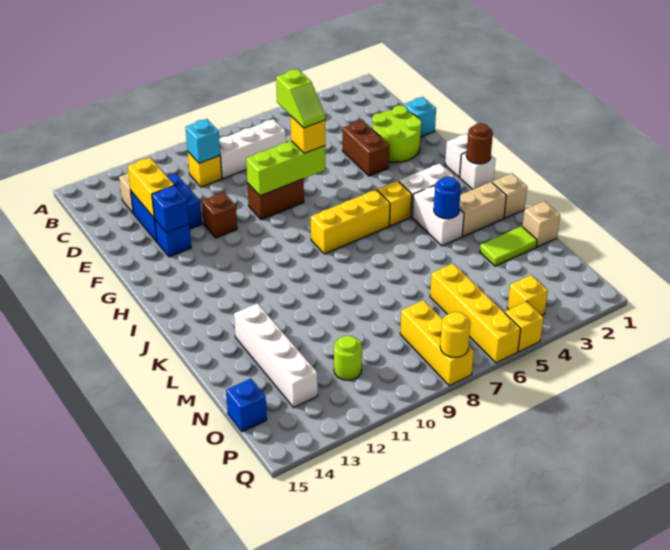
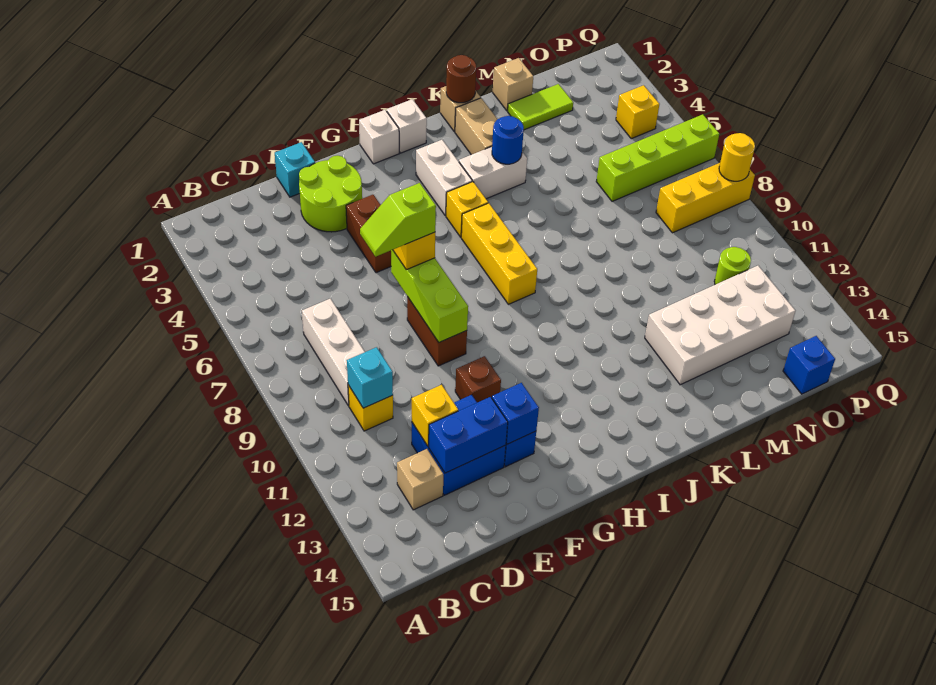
yellow brick D13:E13 level 2 -> blue brick D13:E13 level 2
brown brick E4:F4 level 1 -> brown brick F4:F5 level 1
lime slope E7:F7 level 4 top E -> lime slope E7:F7 level 4 top F
brown round brick I1 level 2 -> brown round brick K1 level 2
white brick L13:O13 level 1 -> white brick L12:O13 level 1
lime tile M2:M3 level 1 -> lime tile M2:N2 level 1
yellow brick N6:Q6 level 1 -> lime brick N6:Q6 level 1
yellow brick Q5 level 1 -> yellow brick D12 level 2

